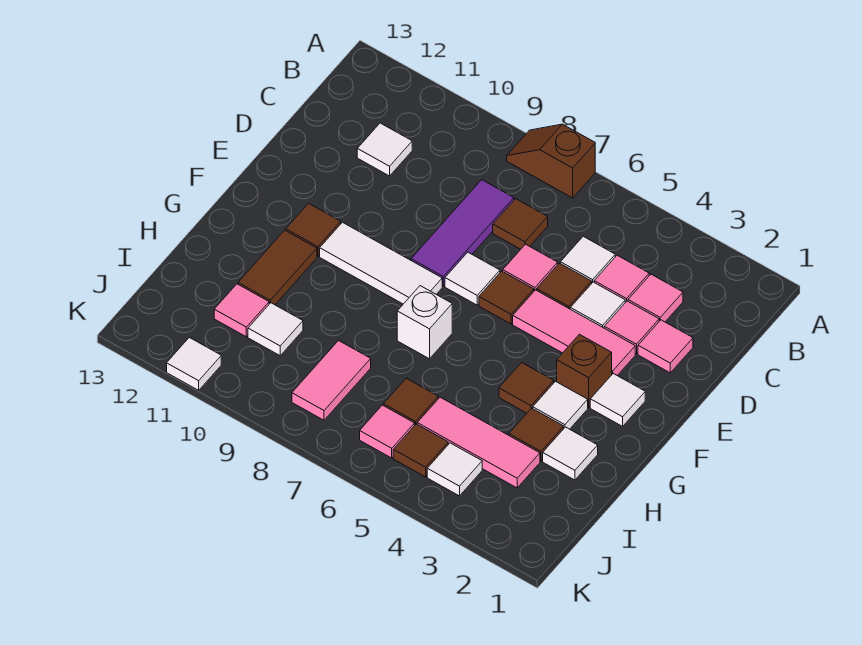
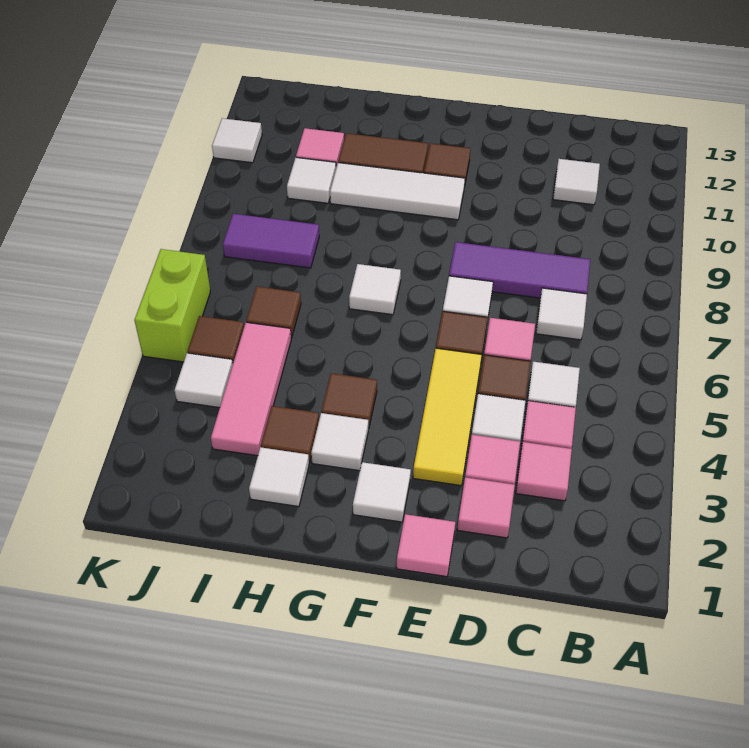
brown slope A7:A8 level 1 top 7 -> none
brown tile C7 level 1 -> white tile C7 level 1
pink tile E3:E5 level 1 -> yellow tile E3:E5 level 1
brown brick F3 level 1 -> none
white tile F8:F10 level 1 -> white tile F10:H10 level 1
white brick G7 level 1 -> white tile G7 level 1
pink tile I8:J8 level 1 -> purple tile I8:J8 level 1
pink tile J6 level 1 -> pink tile E1 level 1
none -> lime brick K5:K6 level 1

